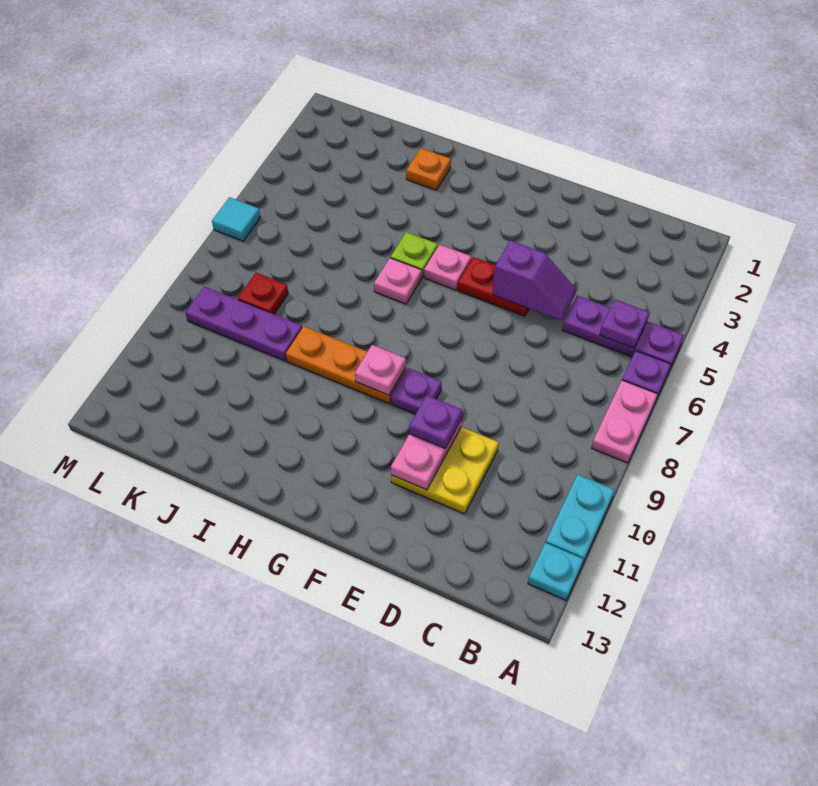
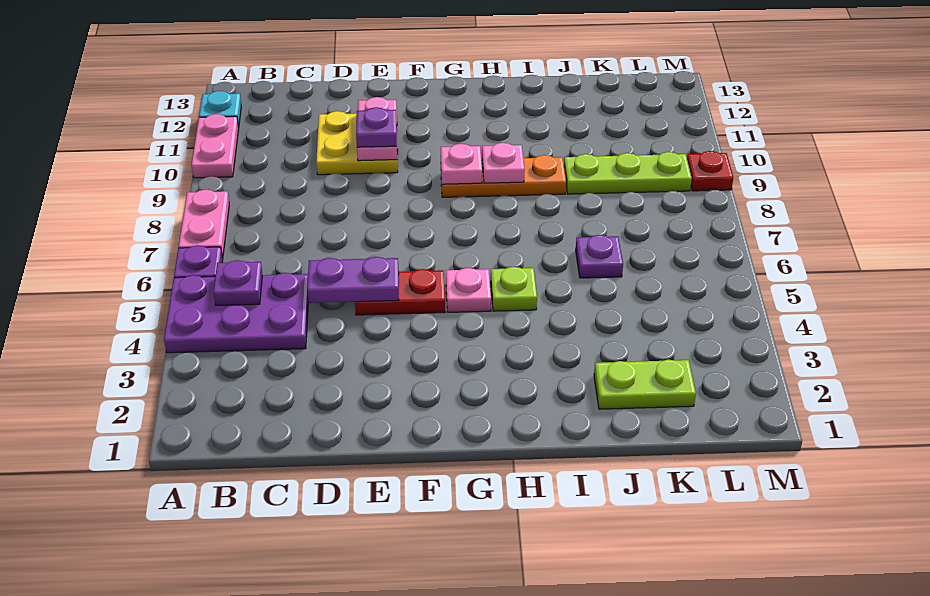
purple plate A5:C5 level 1 -> purple plate A4:C5 level 1
cyan plate A10:A11 level 1 -> pink plate A10:A11 level 1
purple slope D5:E5 level 2 top E -> purple plate D5:E5 level 2
purple plate F9 level 1 -> purple plate J6 level 1
pink plate H6 level 1 -> pink plate H9 level 2
orange plate I2 level 1 -> none
none -> lime plate J2:K2 level 1
purple plate J9:L9 level 1 -> lime plate J9:L9 level 1
red plate K8 level 1 -> red plate M9 level 1
cyan tile M6 level 1 -> none

